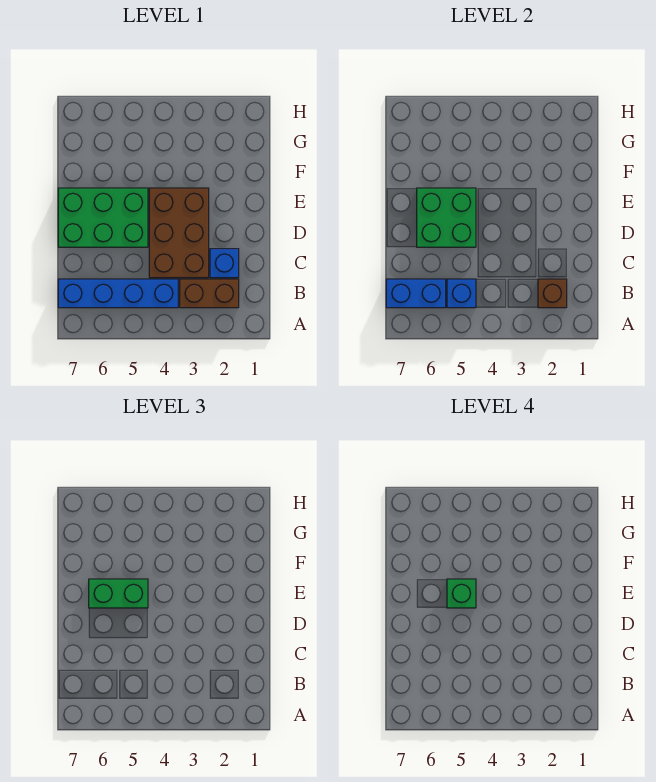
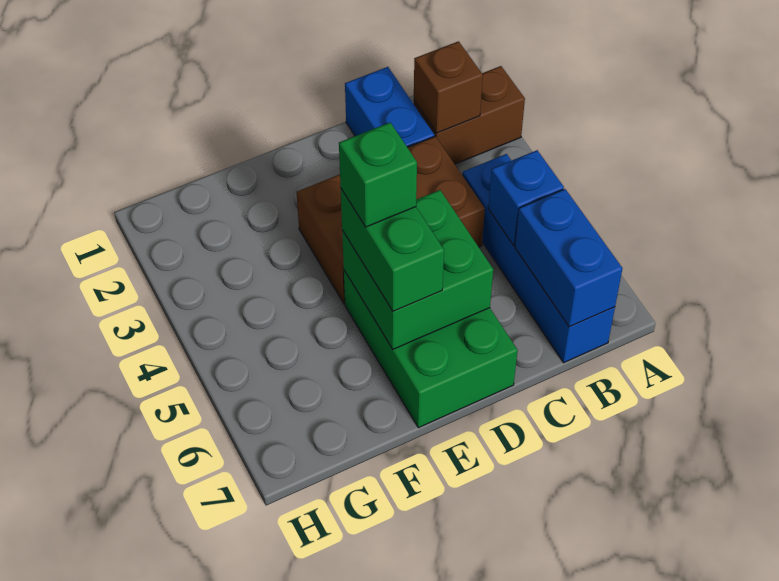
brown brick B2:B3 level 1 -> brown brick A2:B2 level 1
blue brick C2 level 1 -> blue brick C1:C2 level 1

